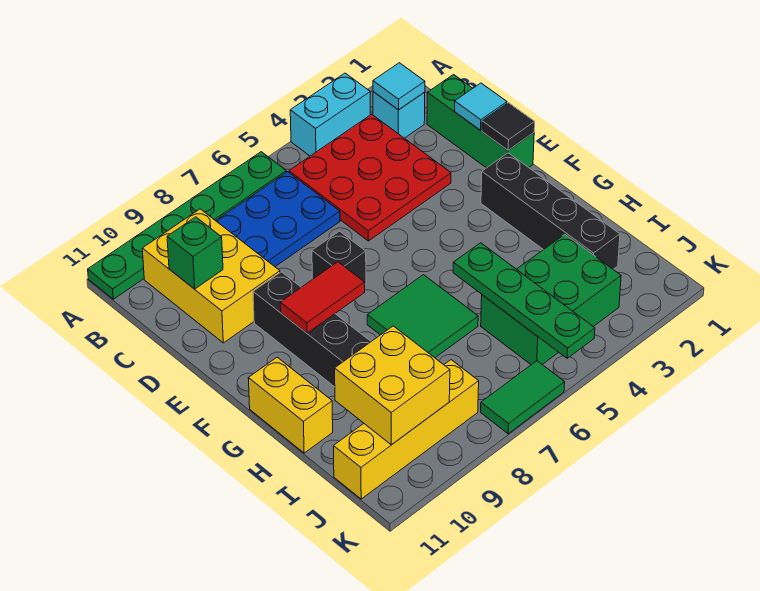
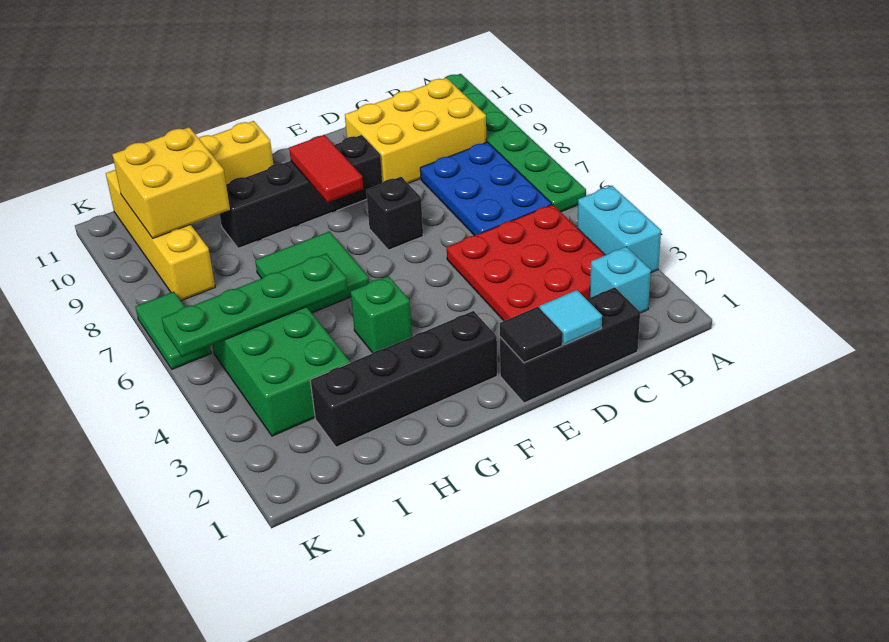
cyan tile B2 level 2 -> none
green brick C1:E1 level 1 -> black brick C1:E1 level 1
green brick C10 level 2 -> green brick G4 level 1

